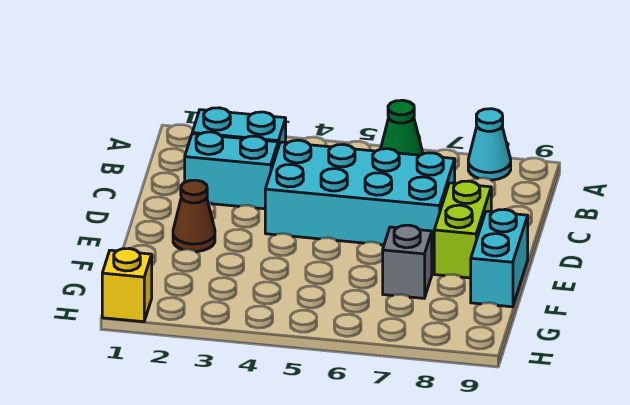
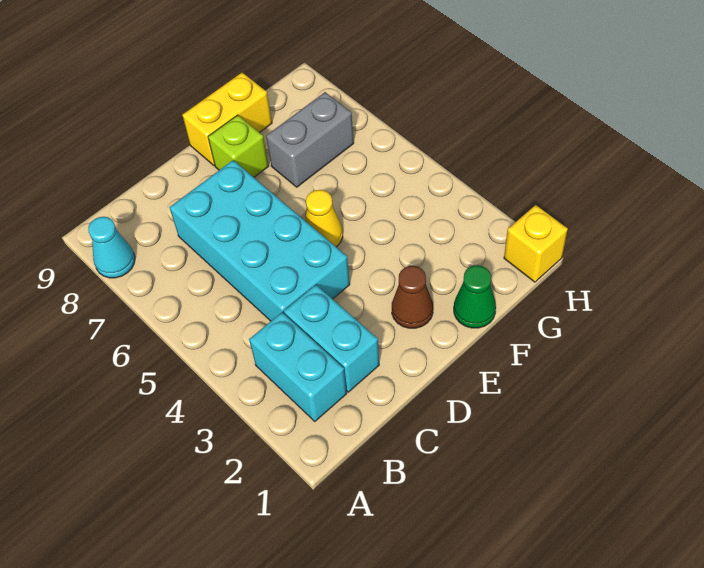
green cone A6 level 1 -> green cone F1 level 1
lime brick D8:E8 level 1 -> lime brick E8 level 1
none -> yellow cone E5 level 1
cyan brick E9:F9 level 1 -> yellow brick E9:F9 level 1
grey brick F7 level 1 -> grey brick F7:G7 level 1

